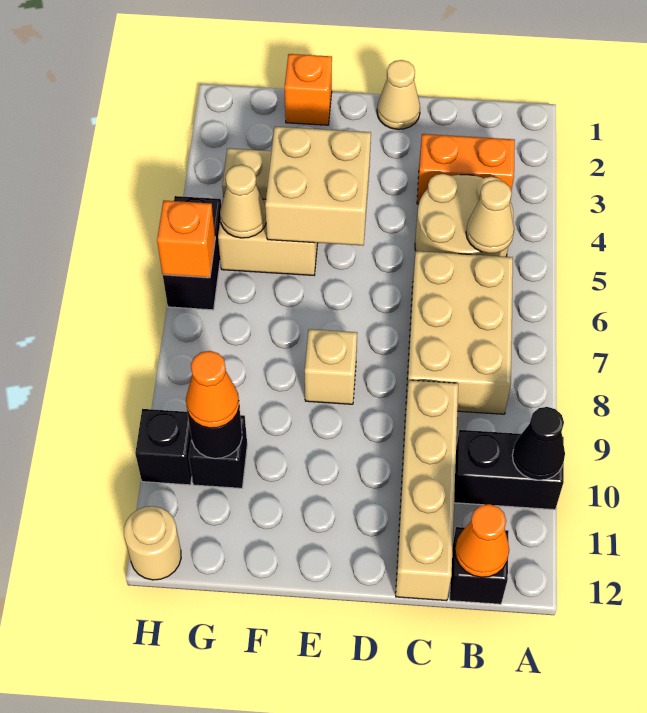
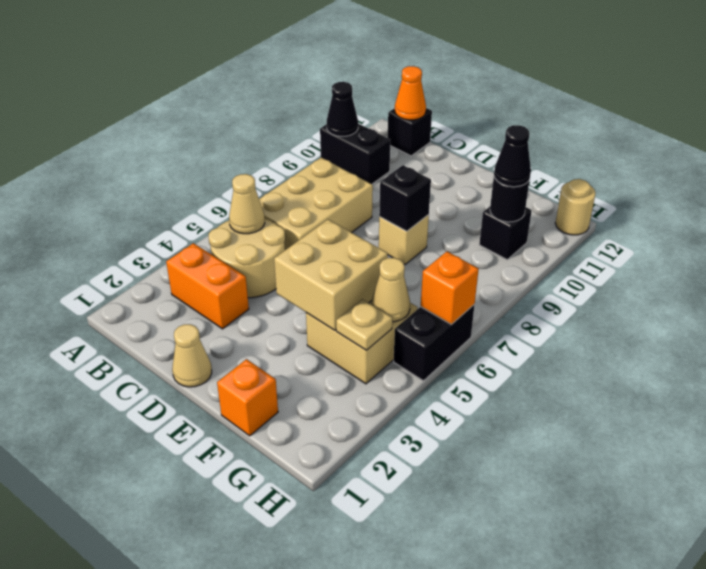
tan brick C9:C12 level 1 -> none
orange cone G10 level 3 -> black cone G10 level 3
black brick H10 level 1 -> black brick E8 level 2

